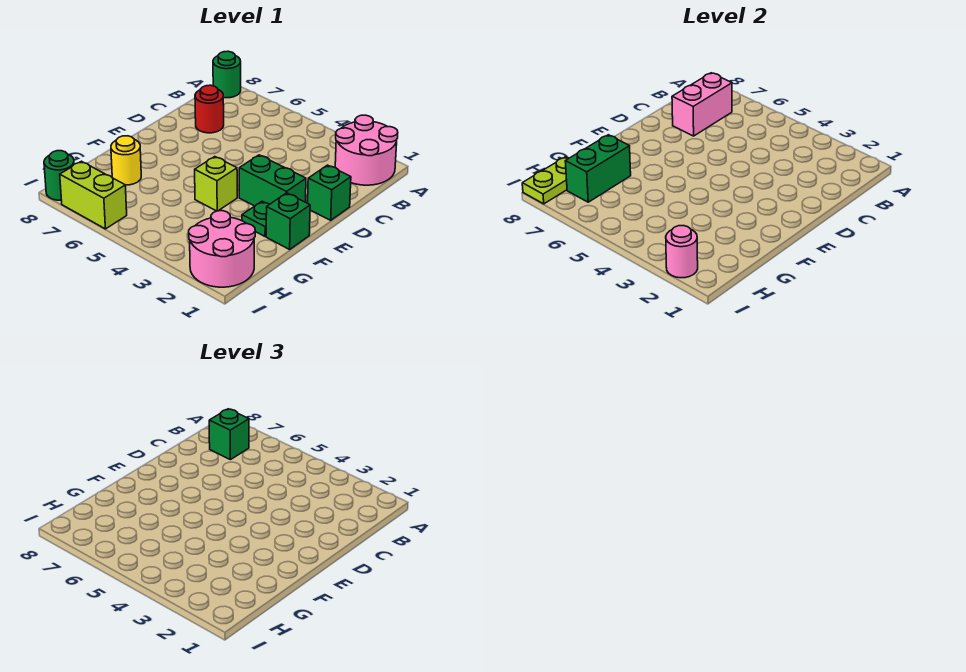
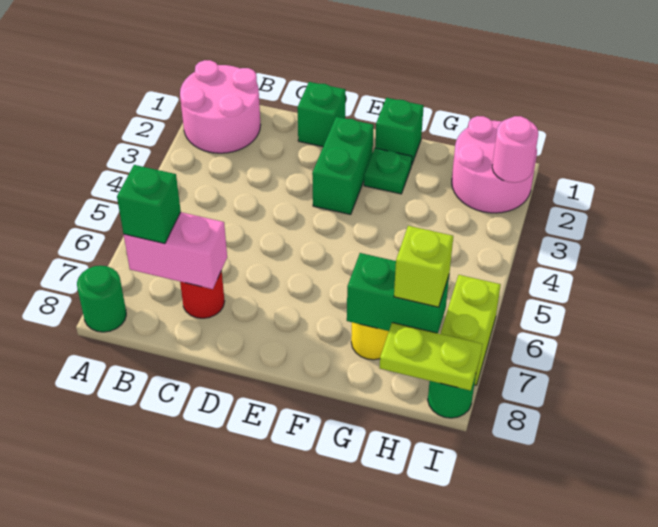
lime brick F4 level 1 -> lime brick H7 level 3

